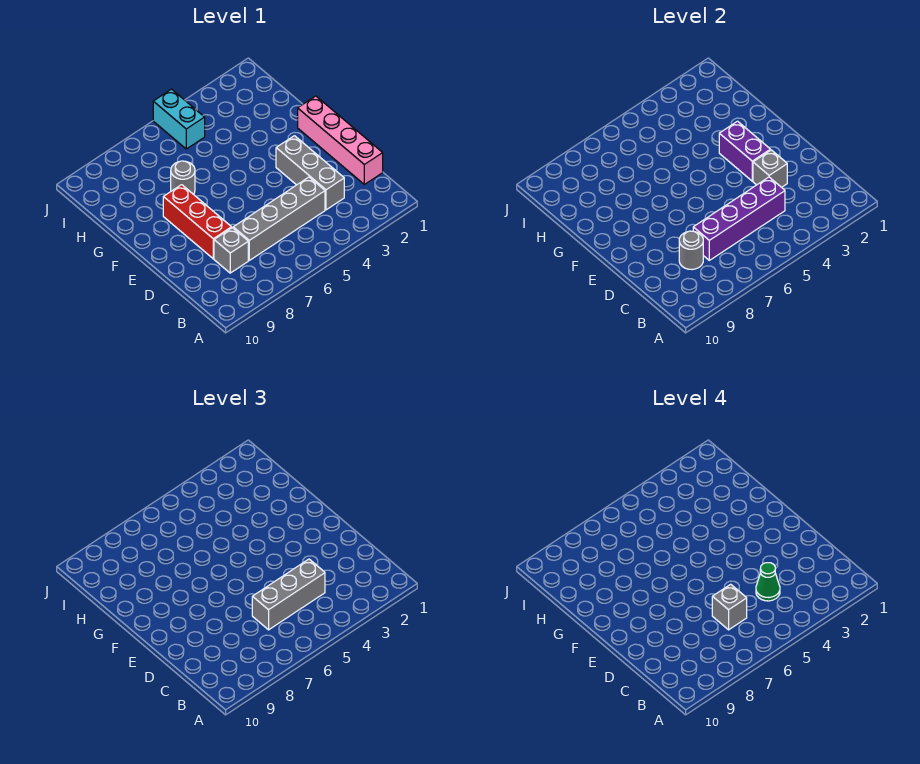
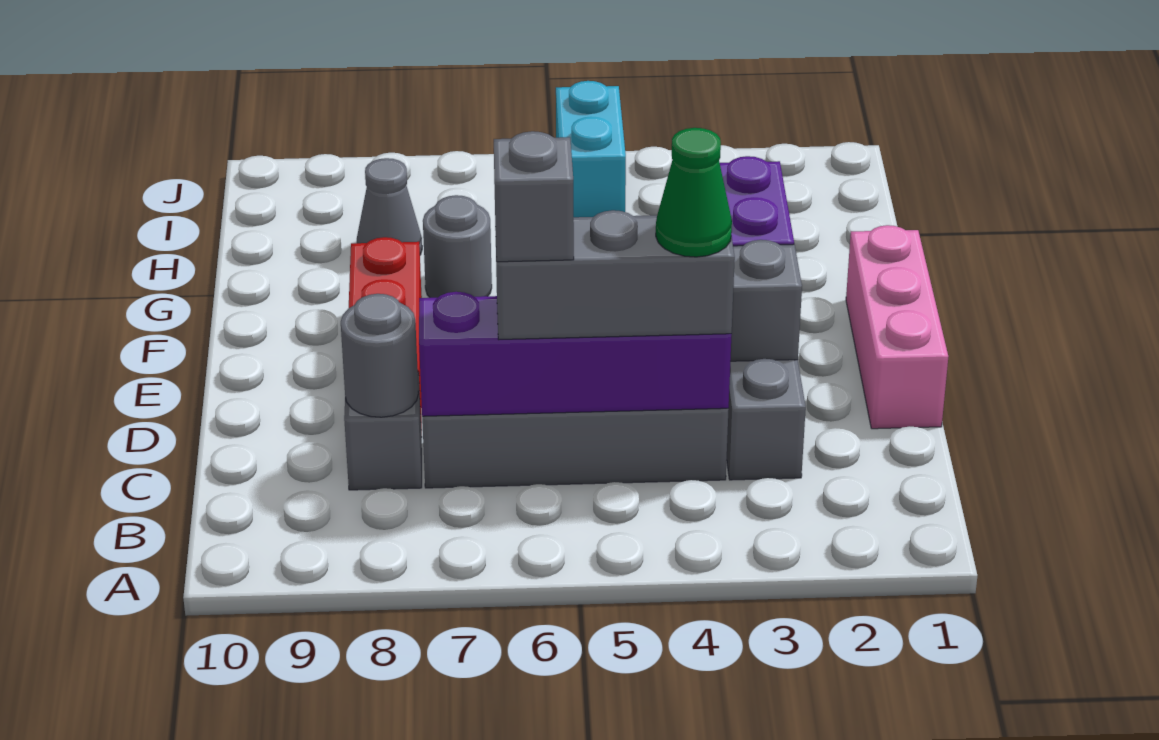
pink brick C1:F1 level 1 -> pink brick D1:F1 level 1
none -> grey cone H8 level 1

